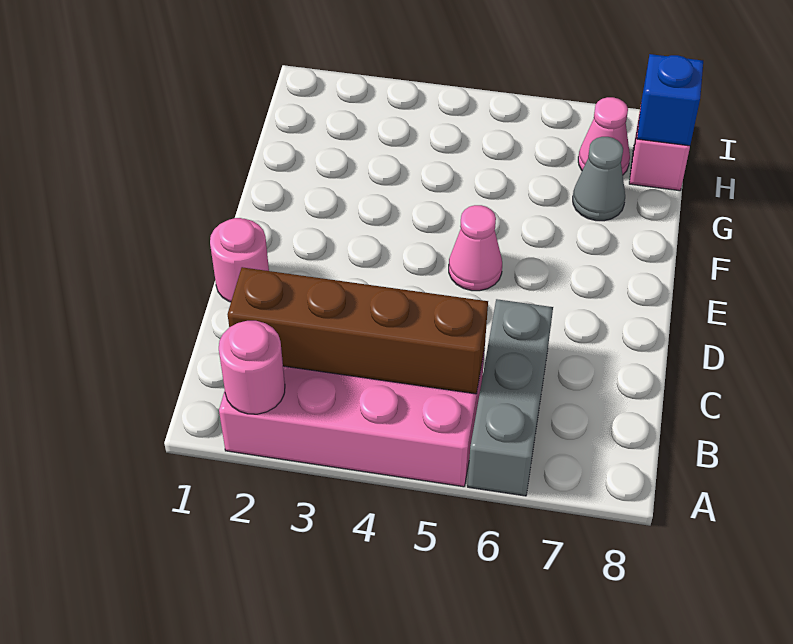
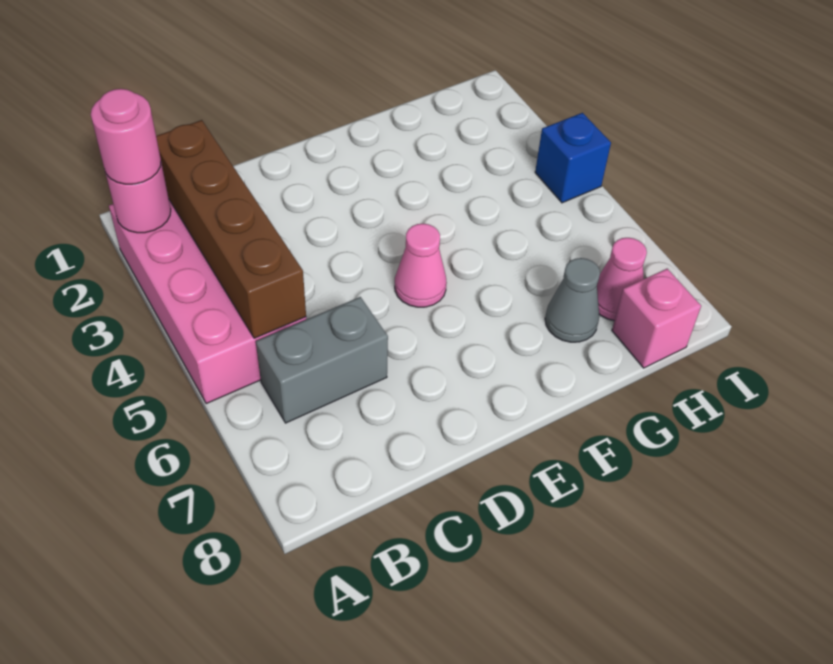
grey brick A6:C6 level 1 -> grey brick B6:C6 level 1
pink round brick D1 level 1 -> pink round brick A2 level 3
blue brick H8 level 2 -> blue brick I4 level 1

